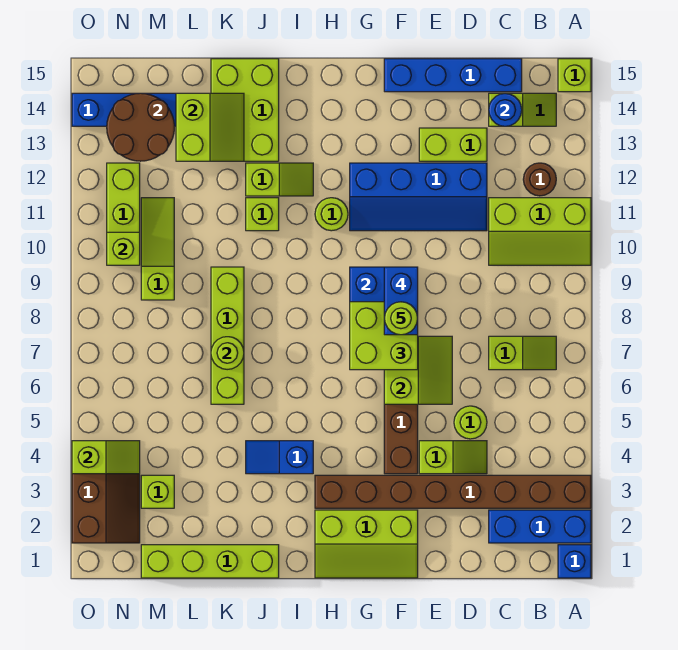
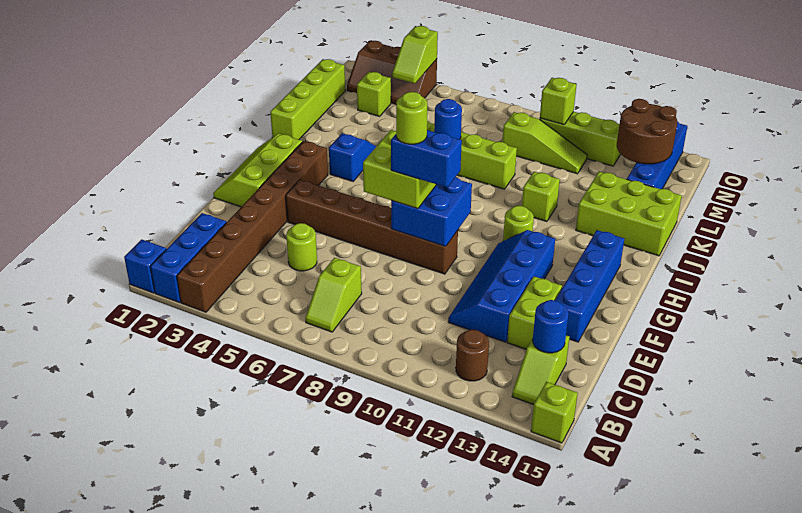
lime slope A10:C11 level 1 top 11 -> none
blue brick C15:F15 level 1 -> blue brick E14:H14 level 1
lime slope D4:E4 level 1 top E -> none
lime slope E6:F7 level 2 top F -> none
lime slope I12:J12 level 1 top J -> none
lime round brick K7 level 2 -> blue round brick K7 level 2
lime slope K13:L14 level 2 top L -> none

